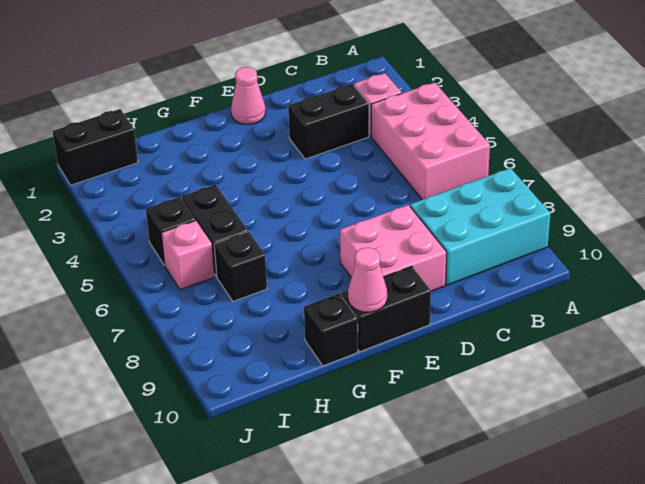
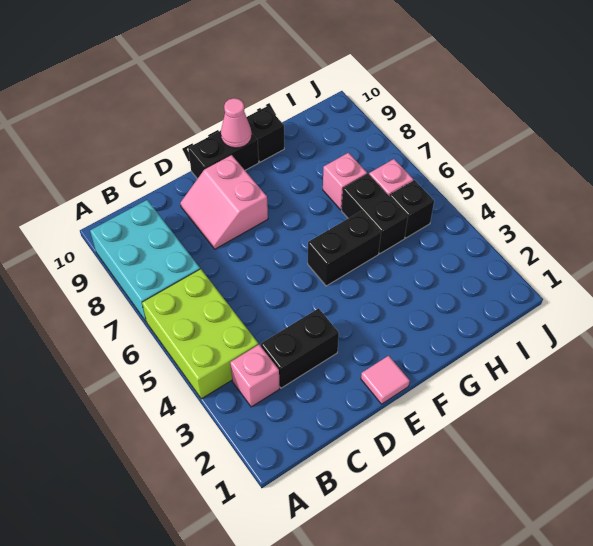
pink brick A4:B6 level 1 -> lime brick A4:B6 level 1
cyan brick A8:C9 level 1 -> cyan brick A7:B9 level 1
pink brick D8:E9 level 1 -> pink slope D8:E9 level 1 top E
pink cone E1 level 1 -> pink tile E1 level 1
black brick H7 level 1 -> pink brick H7 level 1
black brick I1:J1 level 1 -> black brick F5:G5 level 1

